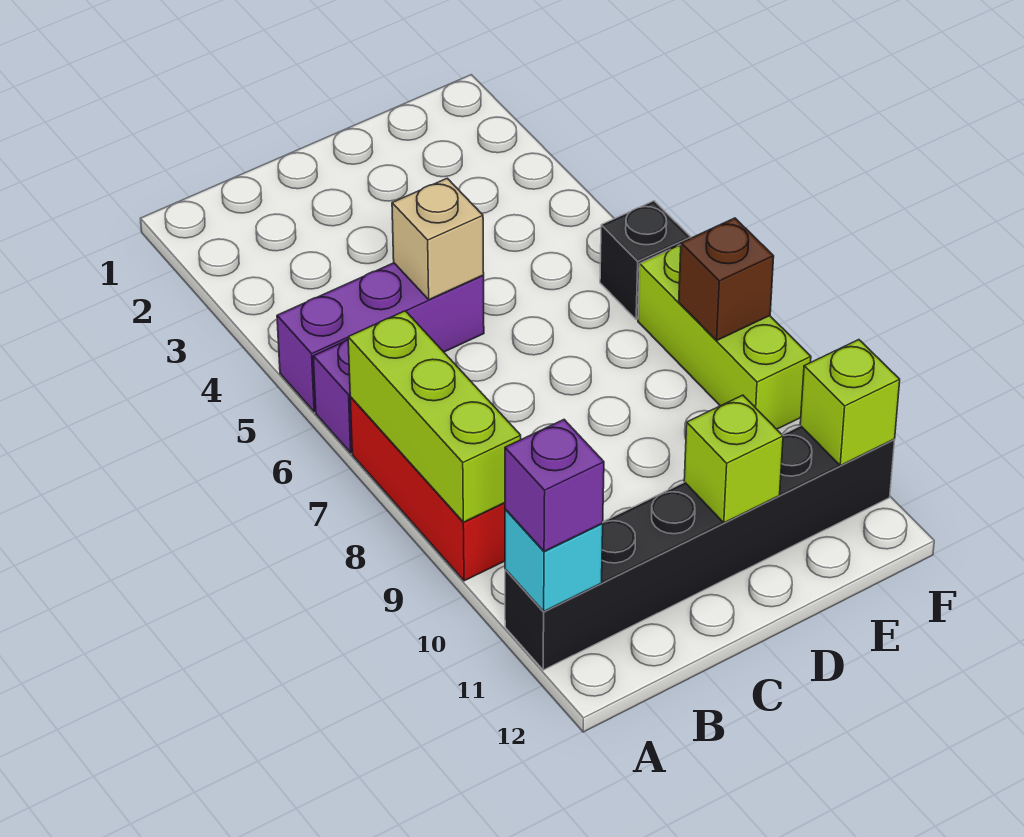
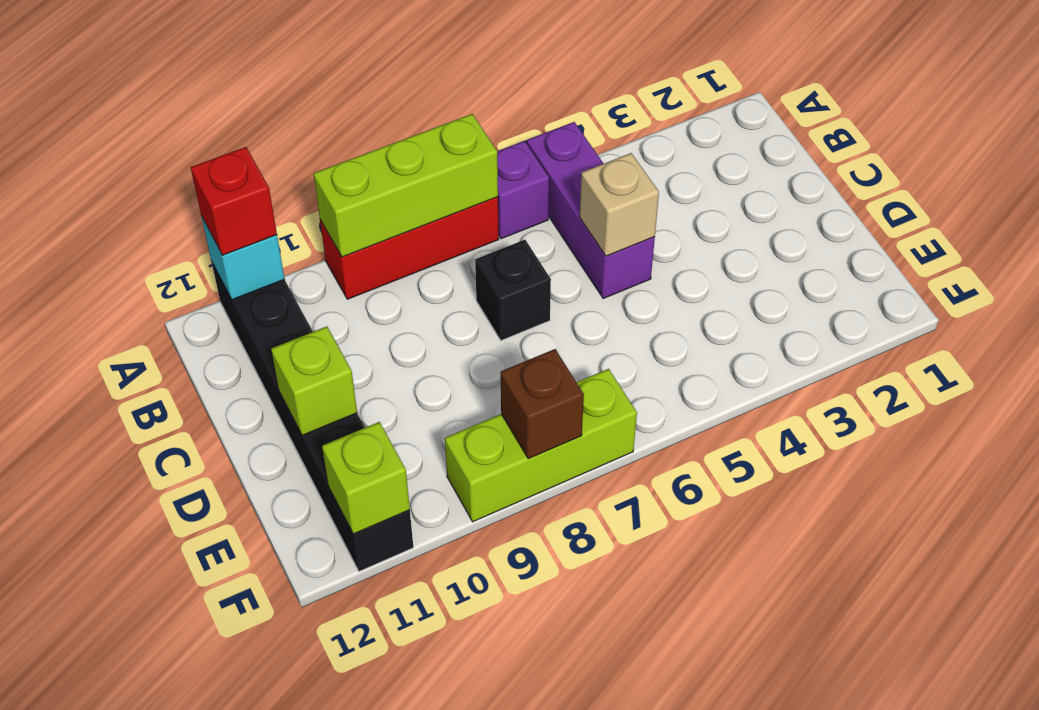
purple brick A11 level 3 -> red brick A11 level 3
black brick F6 level 1 -> black brick C7 level 1

